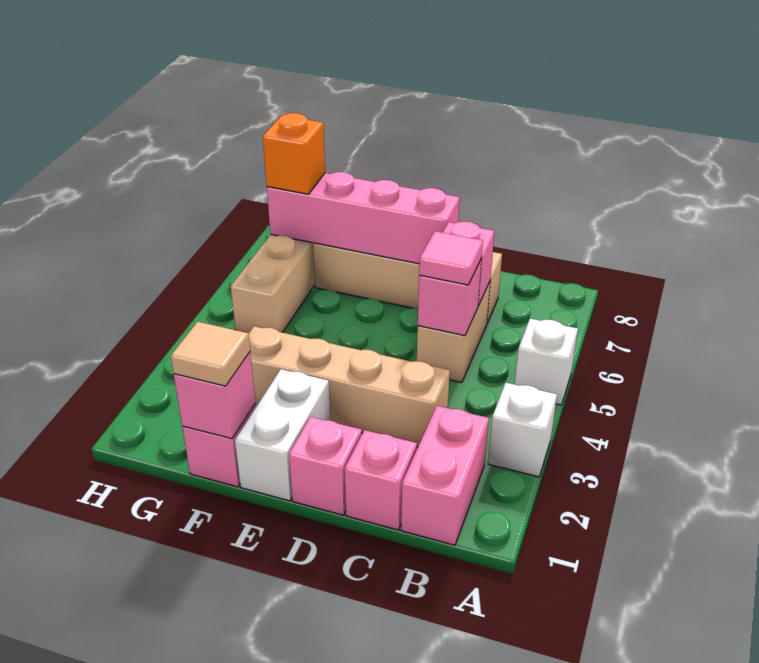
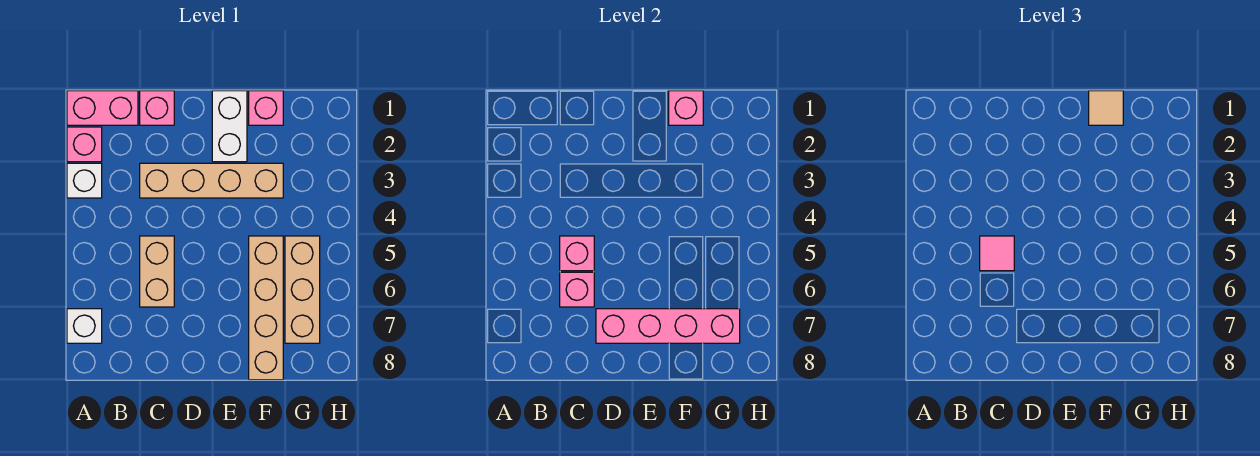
white brick A5 level 1 -> white brick A7 level 1
pink brick B1:B2 level 1 -> pink brick A1:B1 level 1
tan brick C7:F7 level 1 -> tan brick F5:F8 level 1
pink brick D1 level 1 -> pink brick A2 level 1
orange brick G7 level 3 -> none

